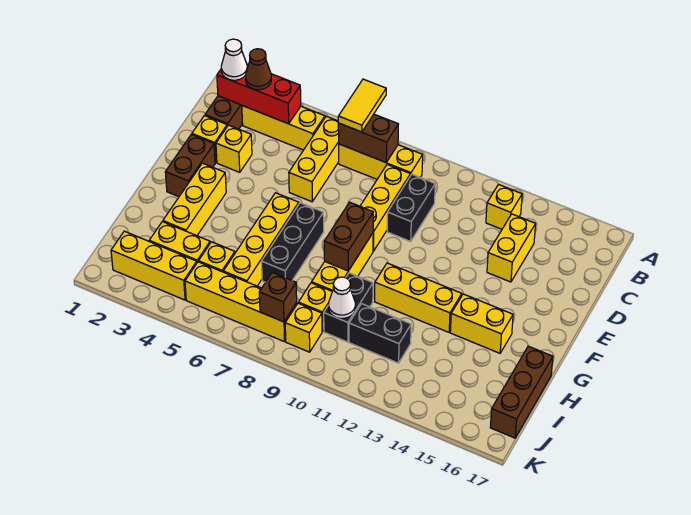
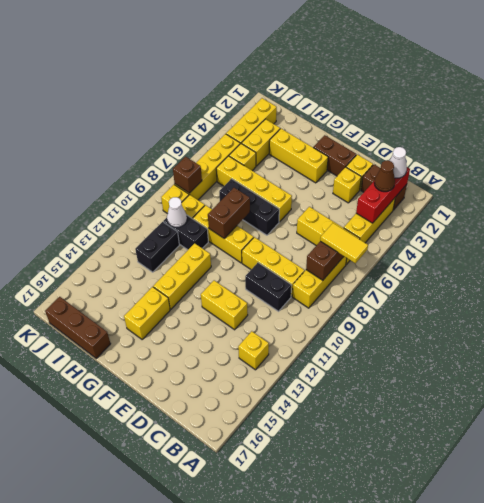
yellow brick C14:D14 level 1 -> yellow brick D12:E12 level 1
brown brick F9:G9 level 2 -> brown brick G8:G9 level 2

